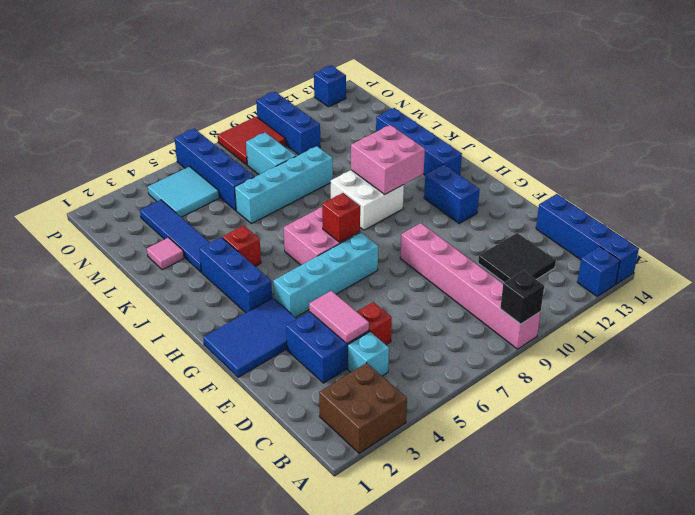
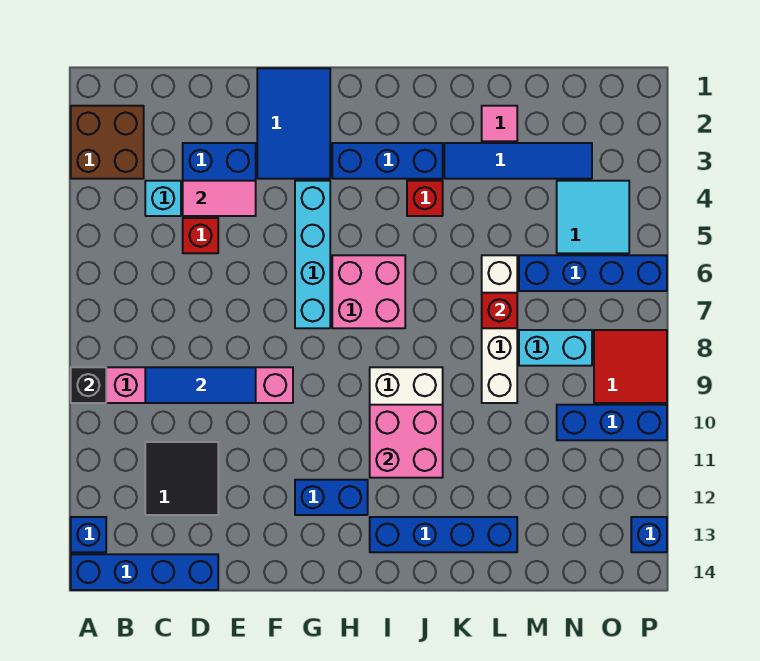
none -> blue tile C9:E9 level 2
red brick H7 level 2 -> red brick L7 level 2
cyan brick L6:L9 level 1 -> white brick L6:L9 level 1

